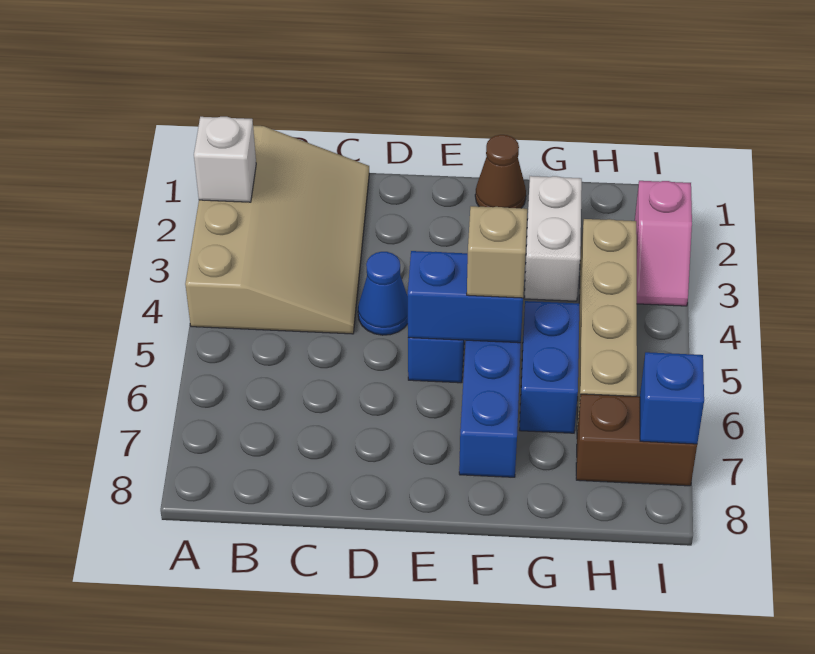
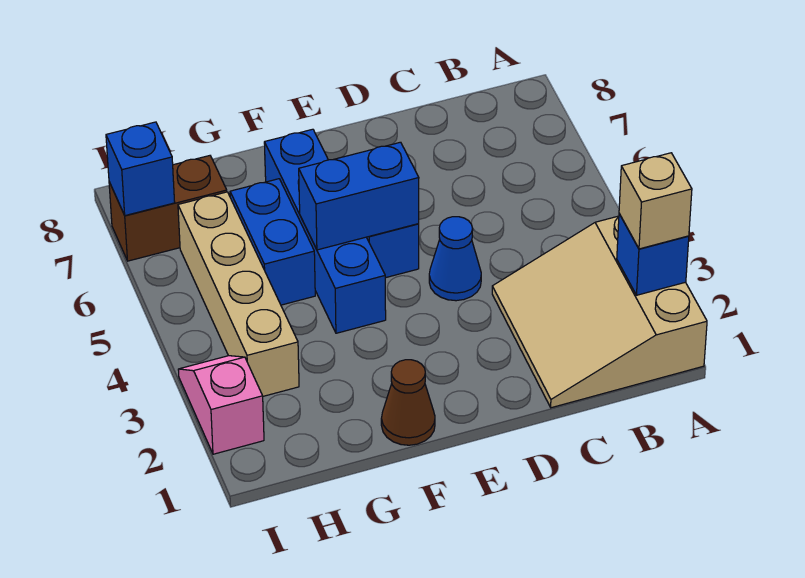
tan slope A1:C4 level 1 top A -> tan slope A1:C3 level 1 top A
white brick A2 level 2 -> blue brick A2 level 2
tan brick F5 level 3 -> tan brick A2 level 3
white brick G2:G3 level 1 -> none

